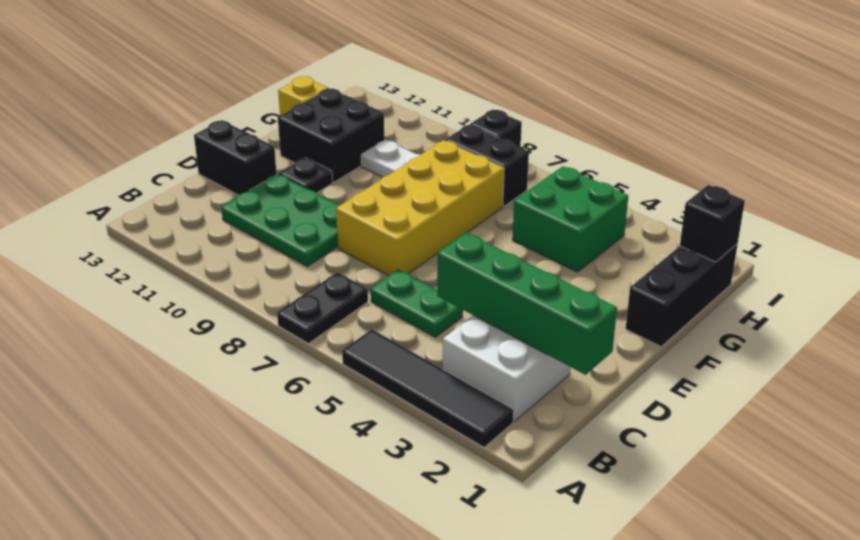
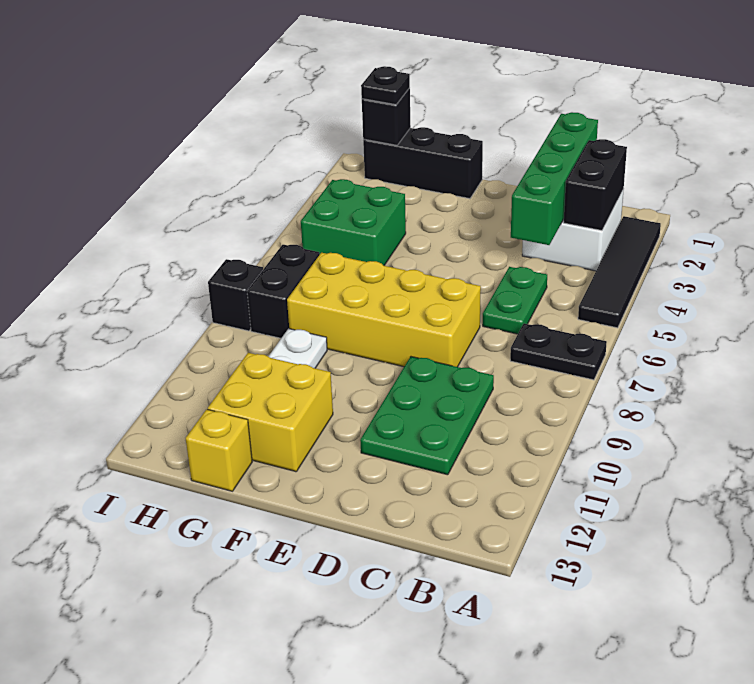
black brick D12:D13 level 1 -> black brick B2:B3 level 2
black plate E11 level 1 -> black plate H1 level 3
black brick F11:G12 level 1 -> yellow brick F11:G12 level 1

